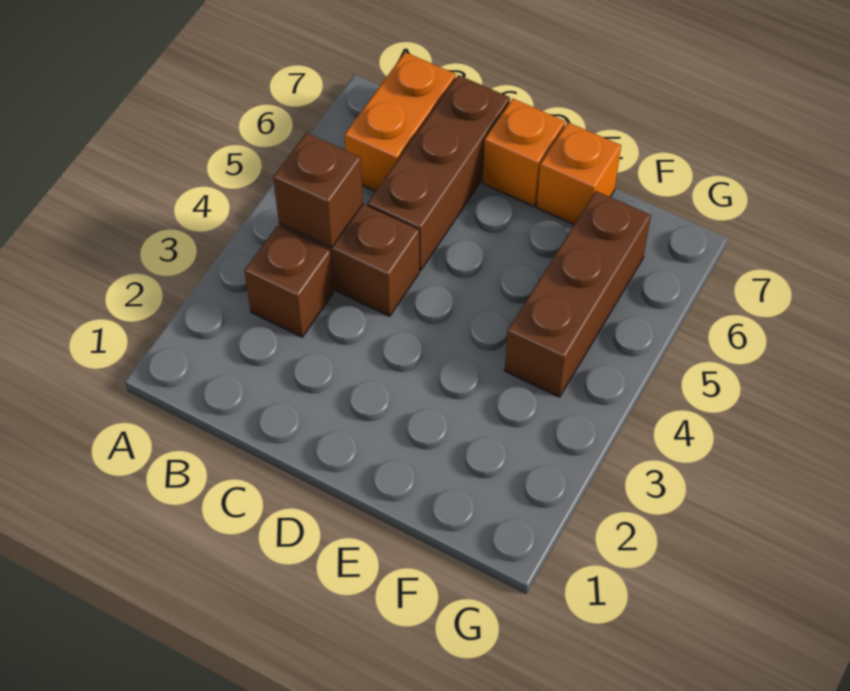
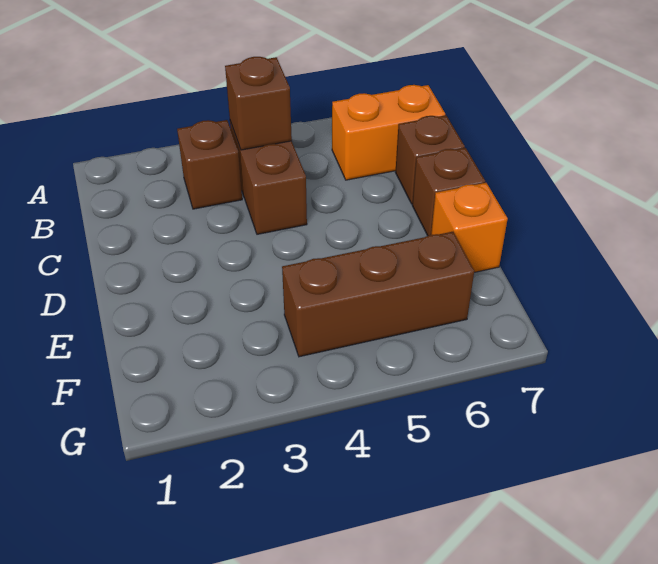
brown brick C5:C7 level 1 -> brown brick C7 level 1
orange brick D7 level 1 -> brown brick D7 level 1

